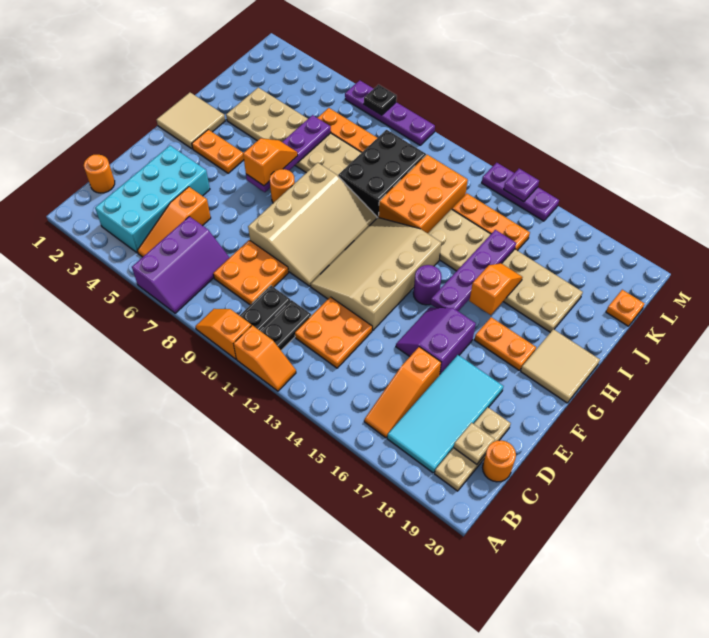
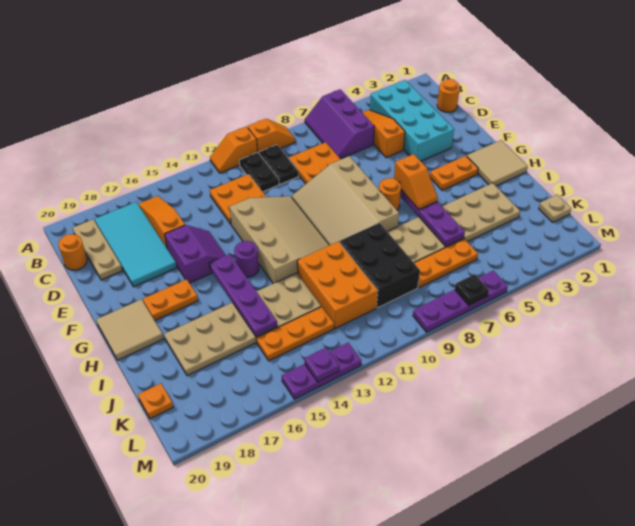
tan plate C19 level 2 -> tan plate K1 level 1
orange slope H16:I16 level 2 top H -> none

